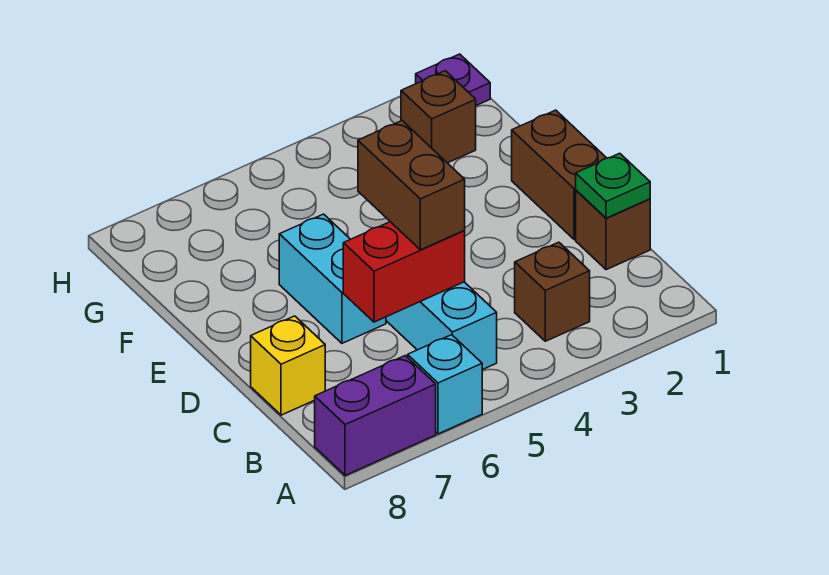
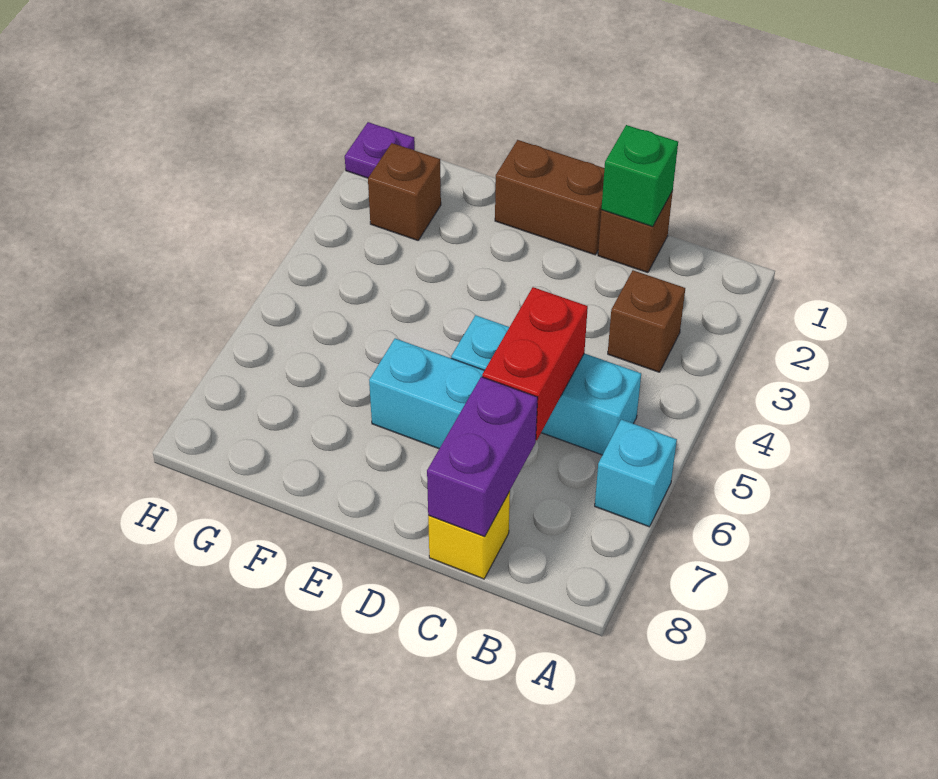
purple brick A7:A8 level 1 -> purple brick C7:C8 level 2
green plate C1 level 2 -> green brick C1 level 2
brown brick C5:D5 level 3 -> none

